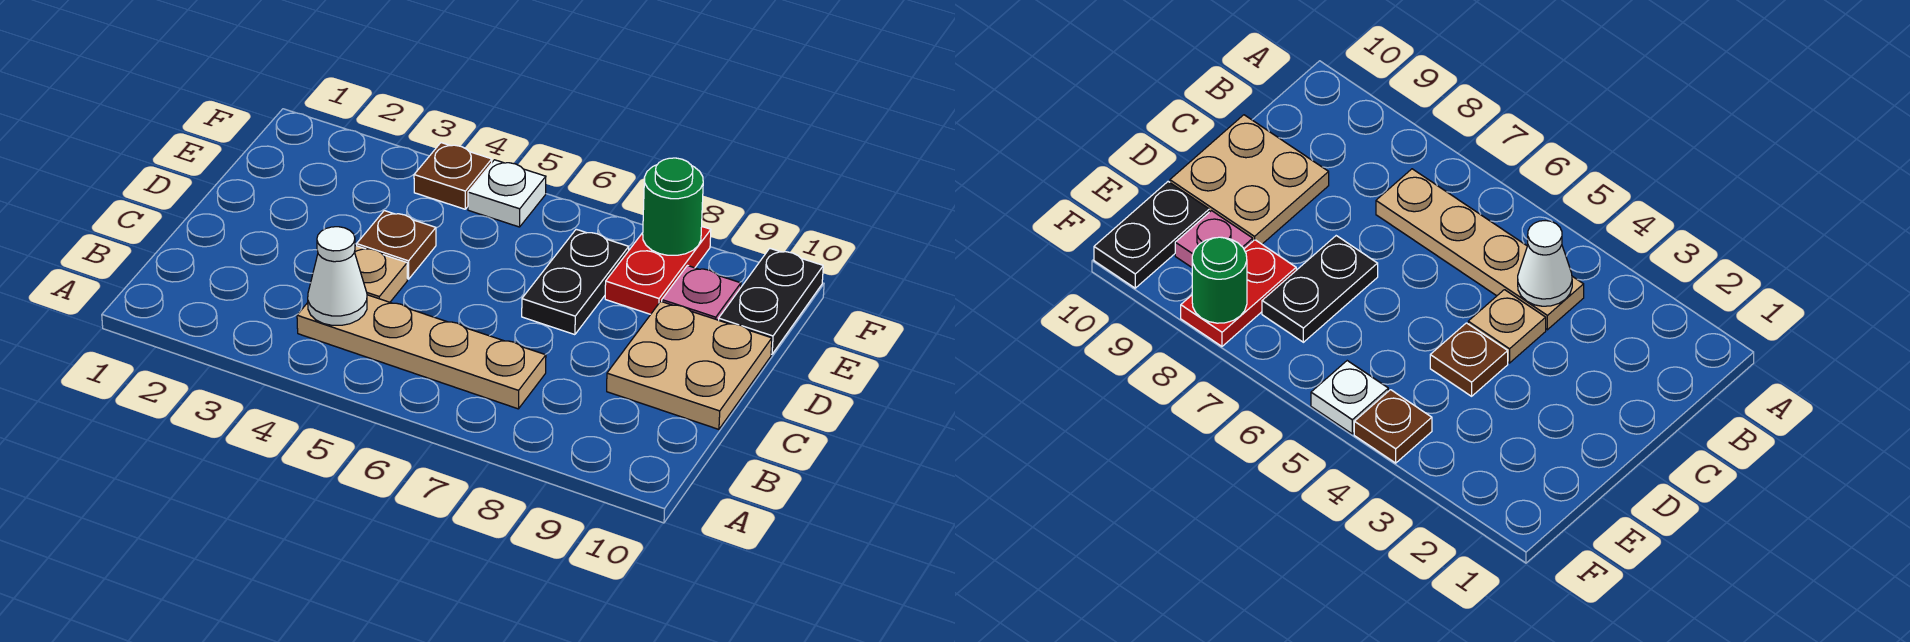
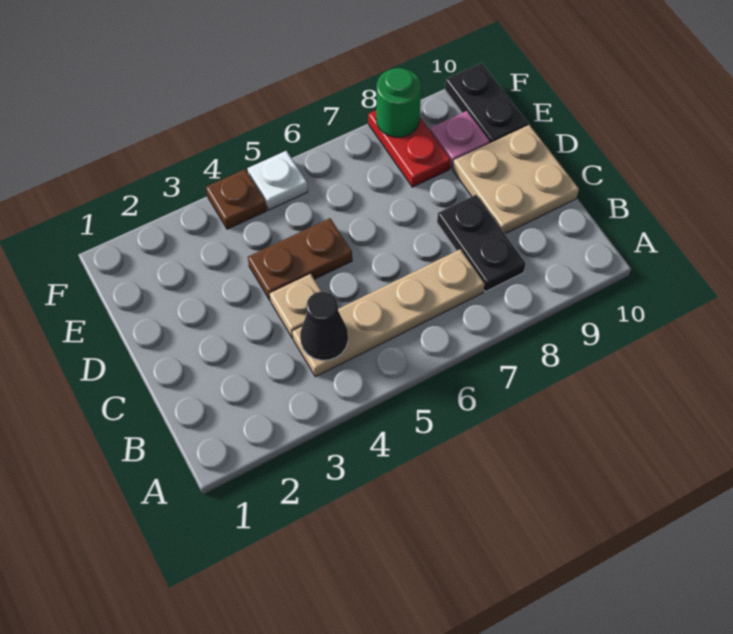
white cone B4 level 2 -> black cone B4 level 2
brown plate D4 level 1 -> brown plate D4:D5 level 1
black plate D7:E7 level 1 -> black plate B8:C8 level 1

